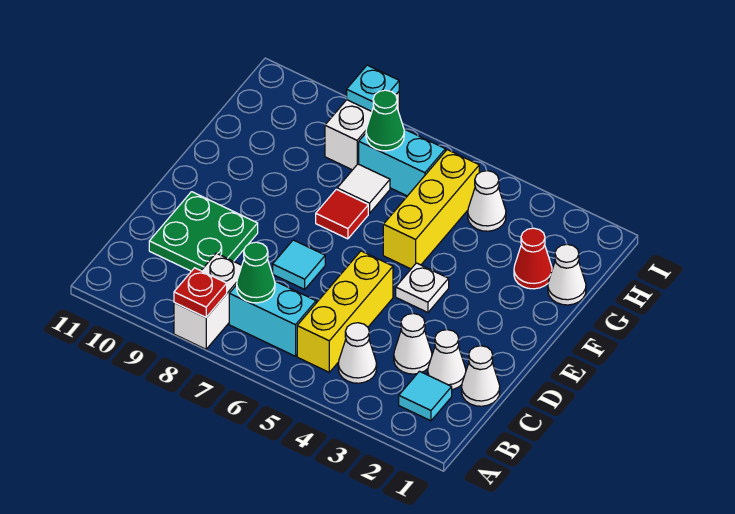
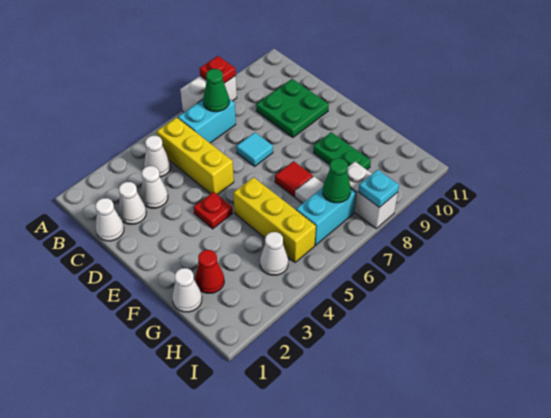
white brick A8:B8 level 1 -> white brick A7:A8 level 1
cyan tile B2 level 1 -> none
white plate E4 level 1 -> red plate E4 level 1
none -> green plate F9:G9 level 1

